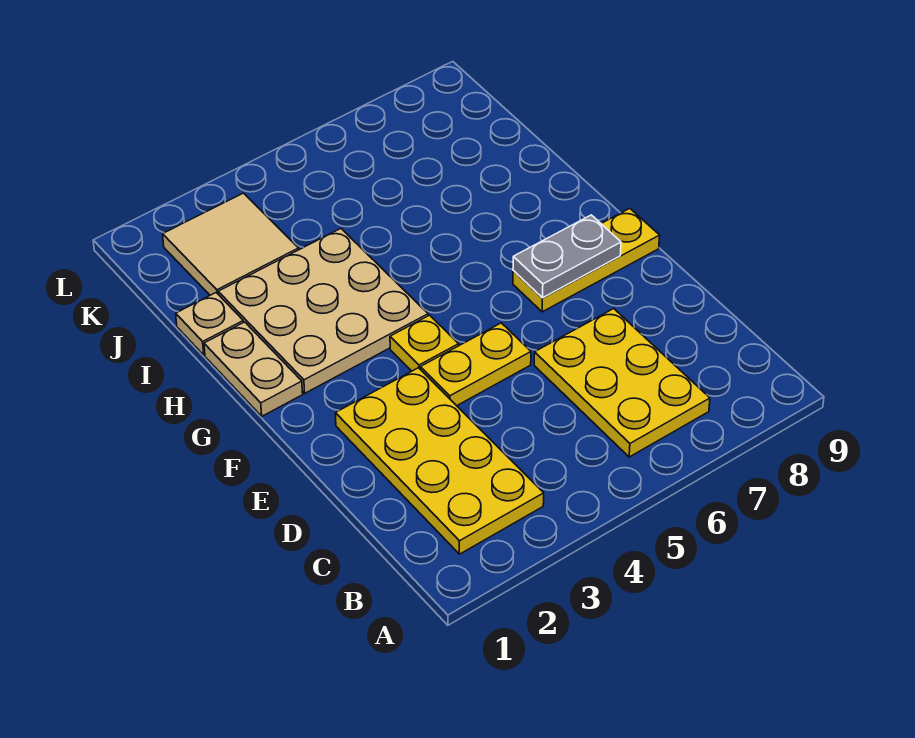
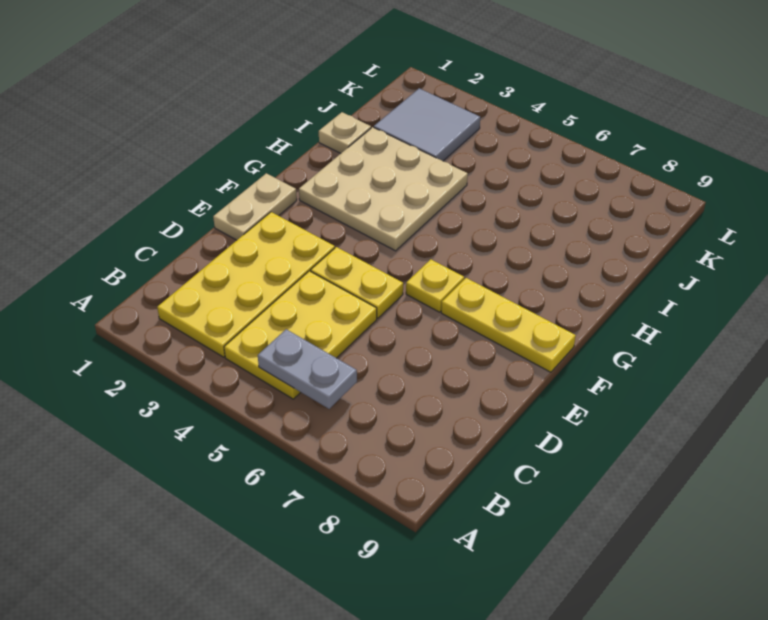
yellow plate B6:D7 level 1 -> yellow plate B4:D5 level 1
yellow plate F4 level 1 -> yellow plate F6 level 1
grey plate F7:F8 level 2 -> grey plate B5:B6 level 2
tan plate G1:H1 level 1 -> tan plate E1:F1 level 1
tan tile J2:K3 level 1 -> grey tile J2:K3 level 1

